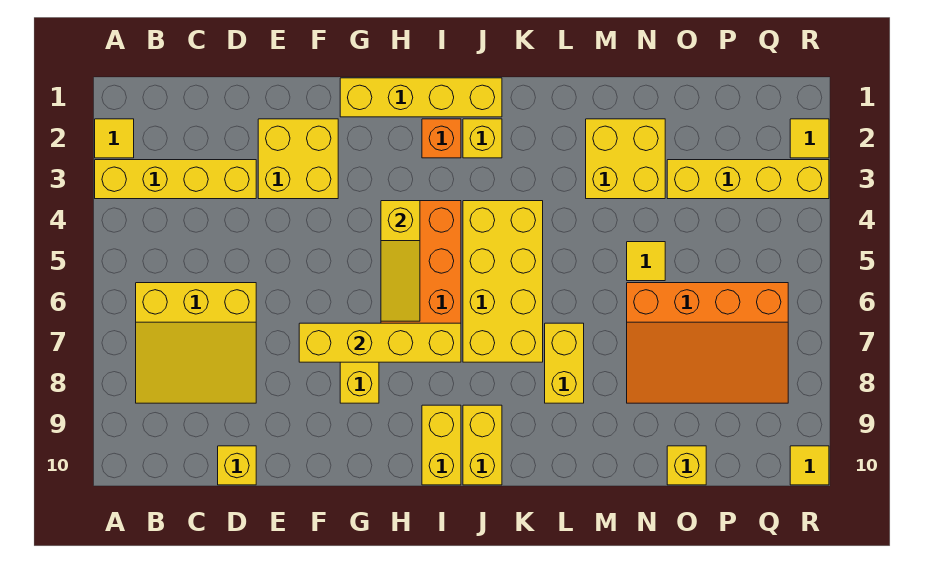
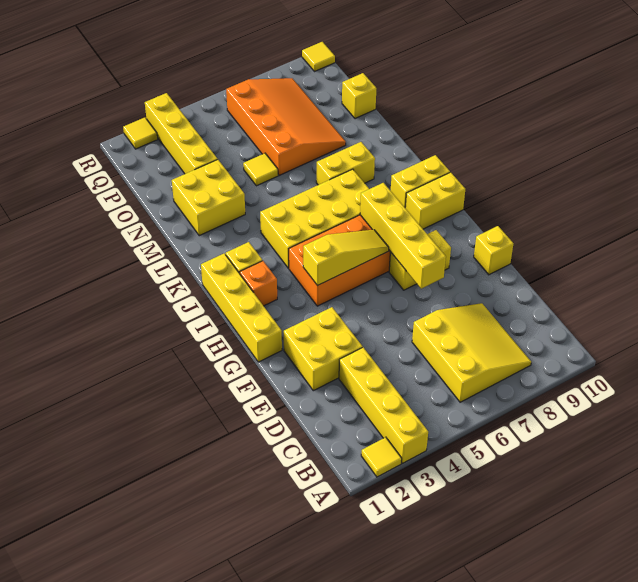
yellow brick D10 level 1 -> yellow brick F10 level 1

